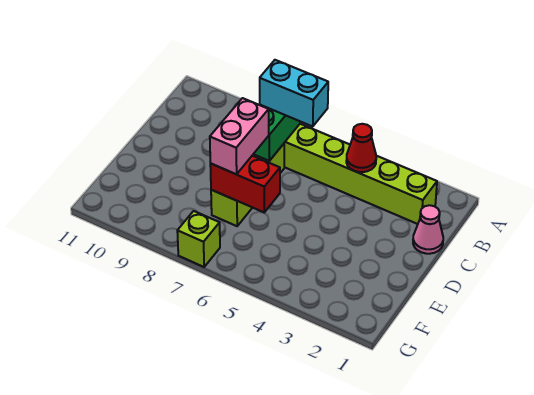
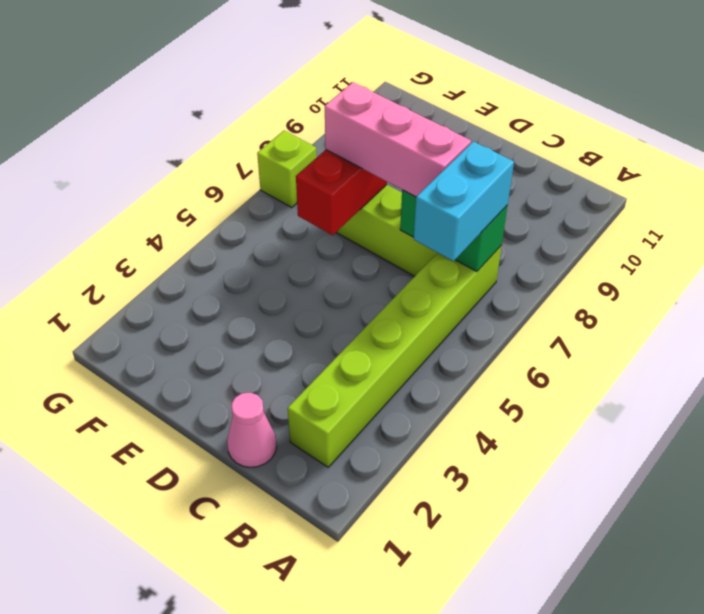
red cone B4 level 2 -> none
pink brick D7:E7 level 3 -> pink brick C7:E7 level 3

